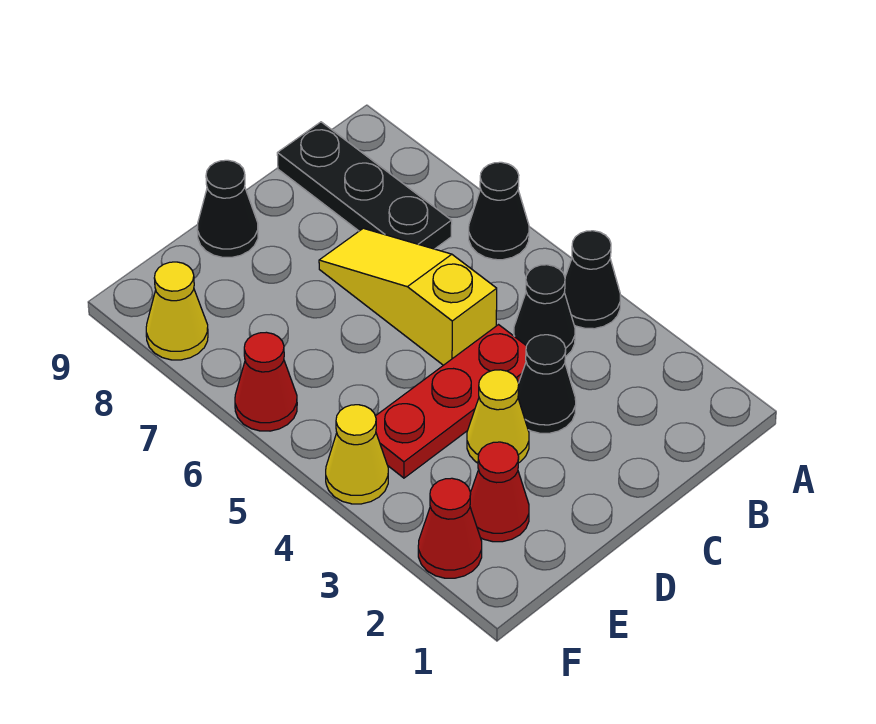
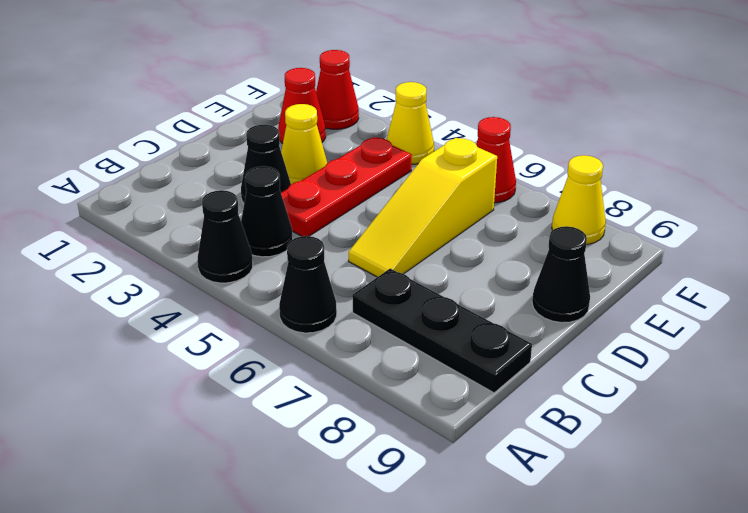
yellow slope C5:C7 level 1 top 5 -> yellow slope C6:E6 level 1 top E

